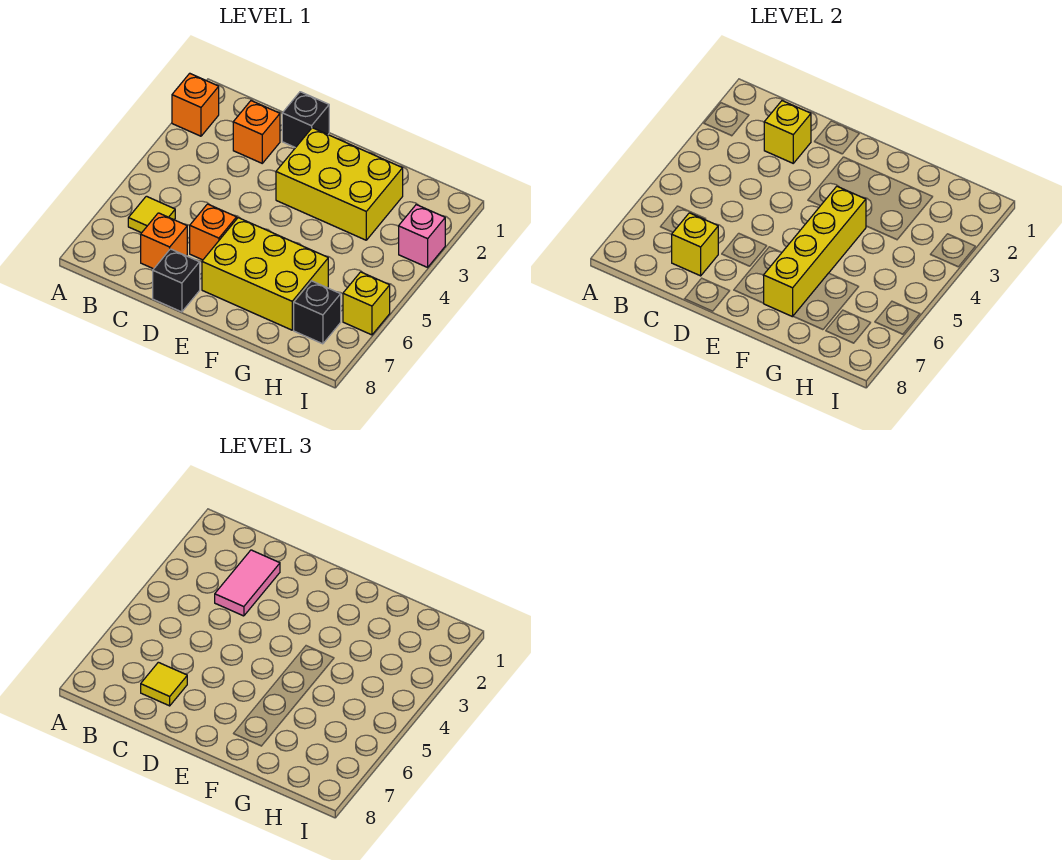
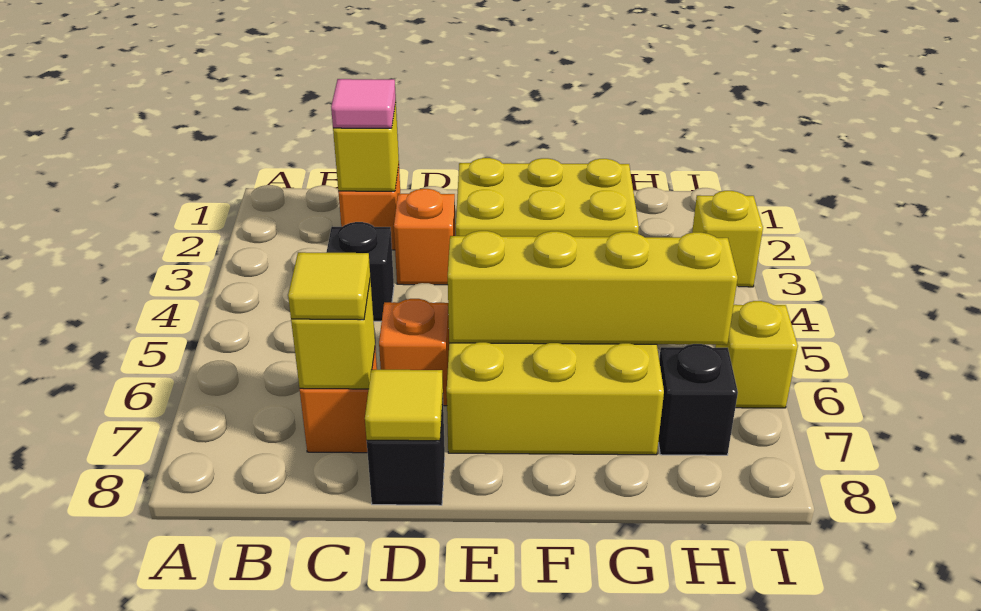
orange brick A2 level 1 -> orange brick D3 level 1
yellow tile B6 level 1 -> yellow tile D8 level 2
pink tile C2:C3 level 3 -> pink tile C2 level 3
black brick D1 level 1 -> black brick C4 level 1
yellow brick F4:F7 level 2 -> yellow brick E6:H6 level 2
pink brick I3 level 1 -> yellow brick I3 level 1

